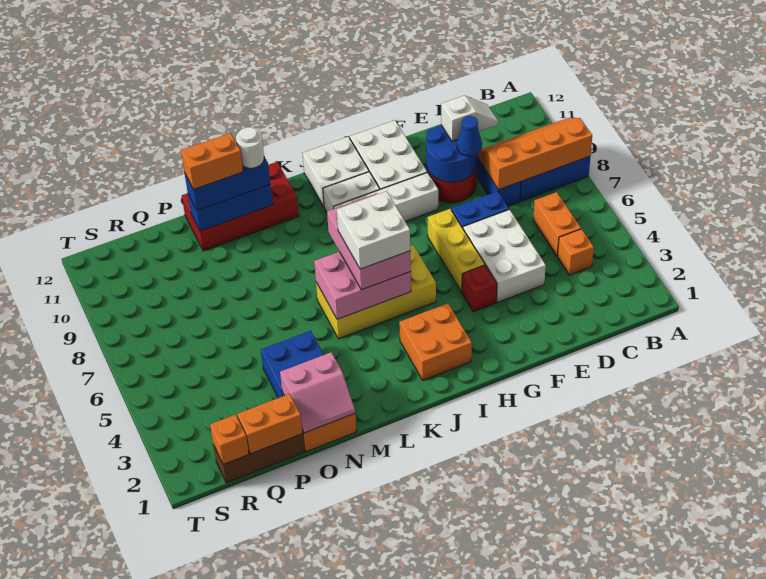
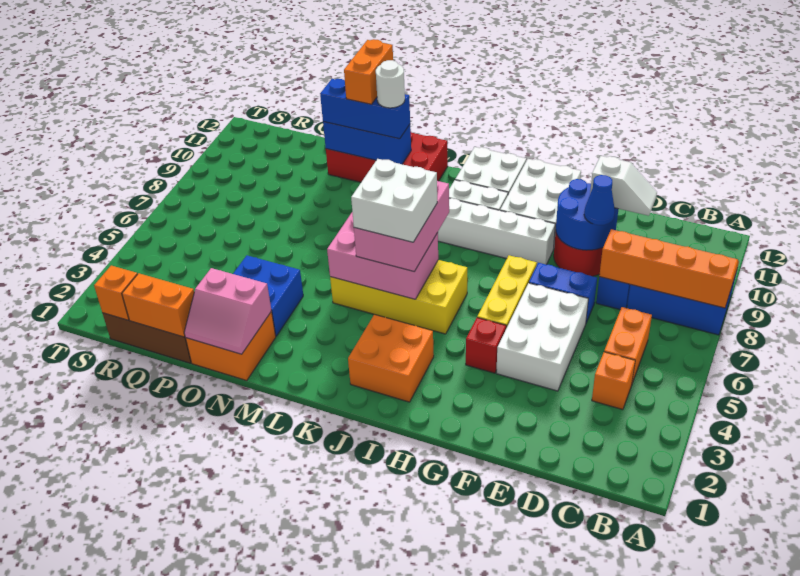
orange brick N11:O11 level 4 -> orange brick N11:N12 level 4

